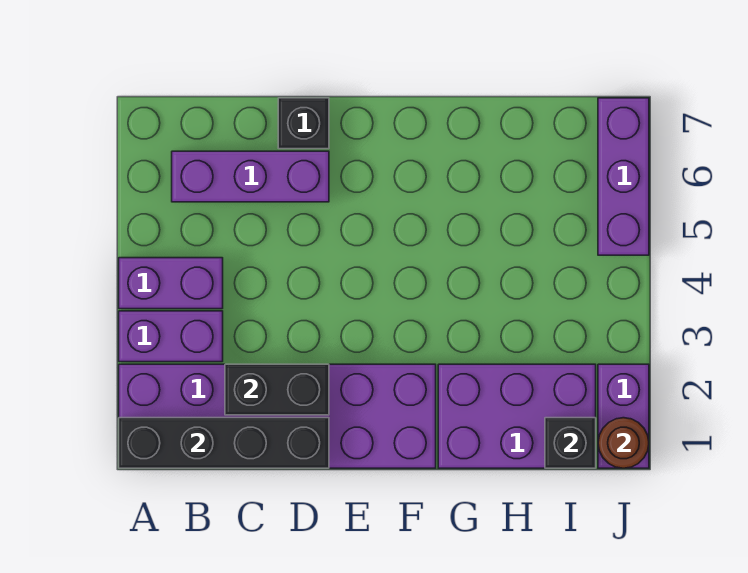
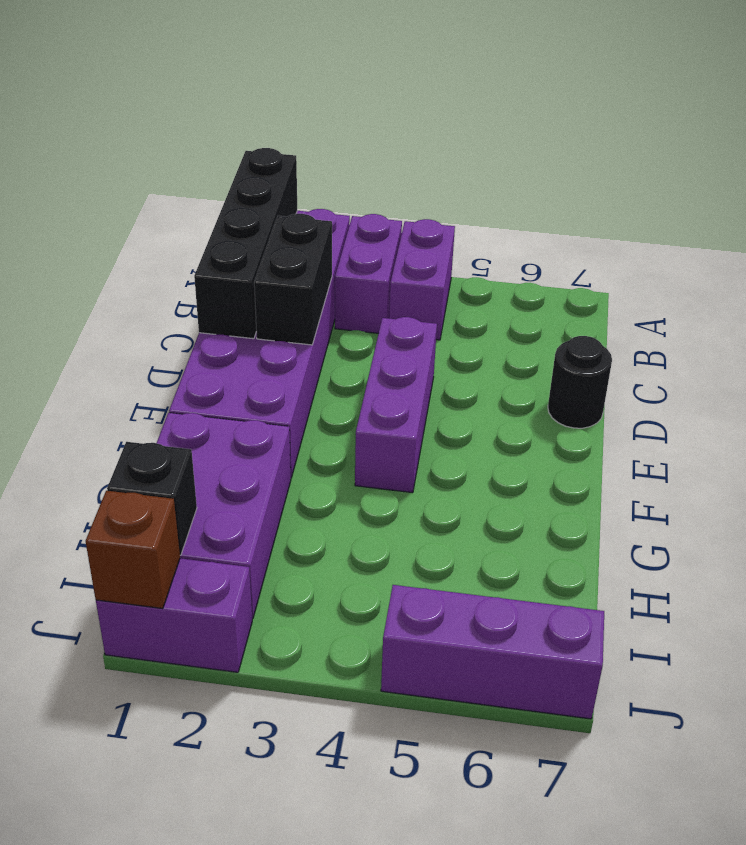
purple brick B6:D6 level 1 -> purple brick D4:F4 level 1
black brick D7 level 1 -> black round brick D7 level 1
brown round brick J1 level 2 -> brown brick J1 level 2

